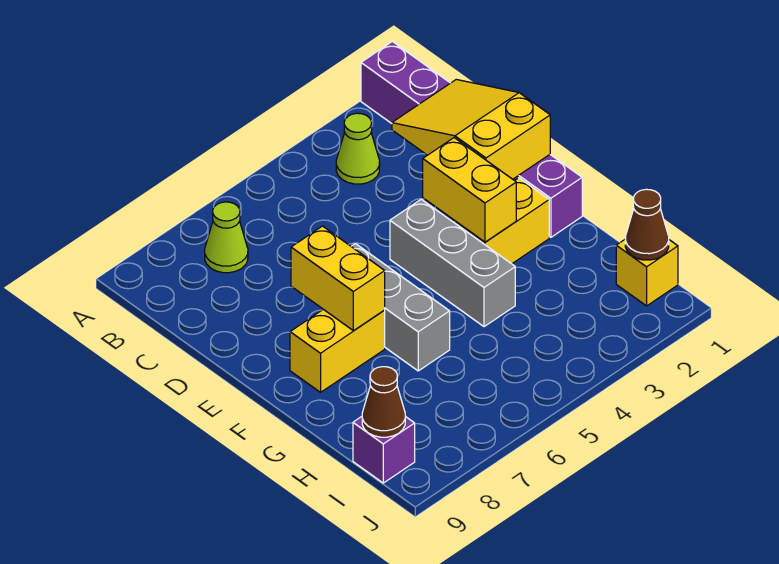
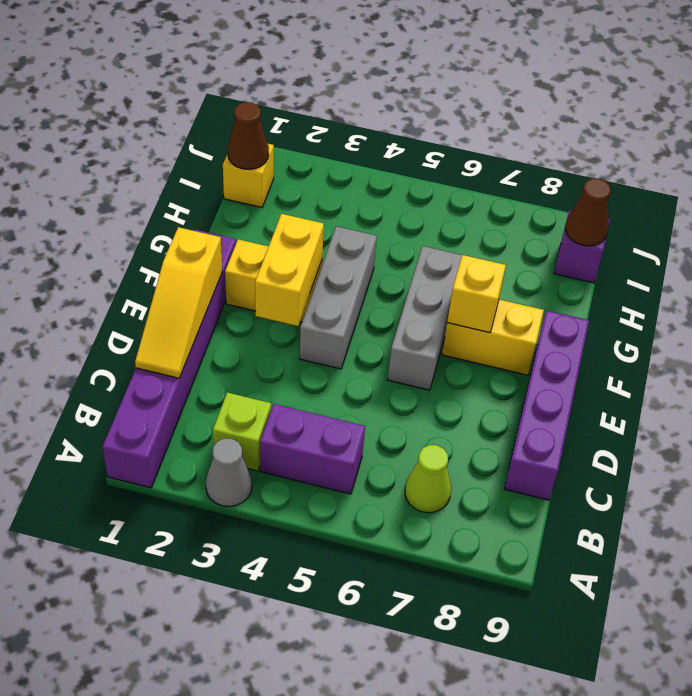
none -> grey cone A3 level 1
lime cone B3 level 1 -> lime brick B3 level 1
none -> purple brick B4:B5 level 1
yellow slope C1:E2 level 2 top E -> yellow slope C1:E1 level 2 top E
none -> purple brick C9:F9 level 1
yellow brick E7:F7 level 2 -> yellow brick F7 level 2

